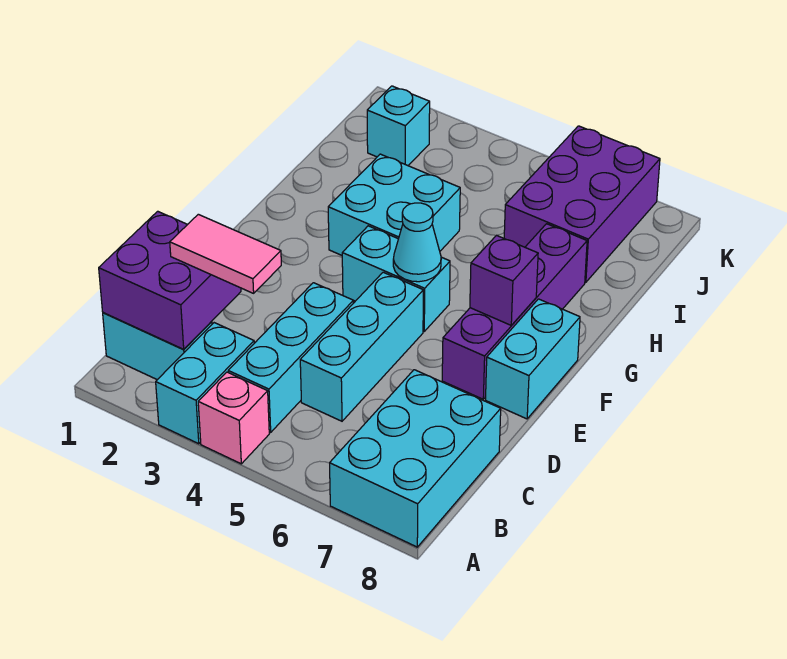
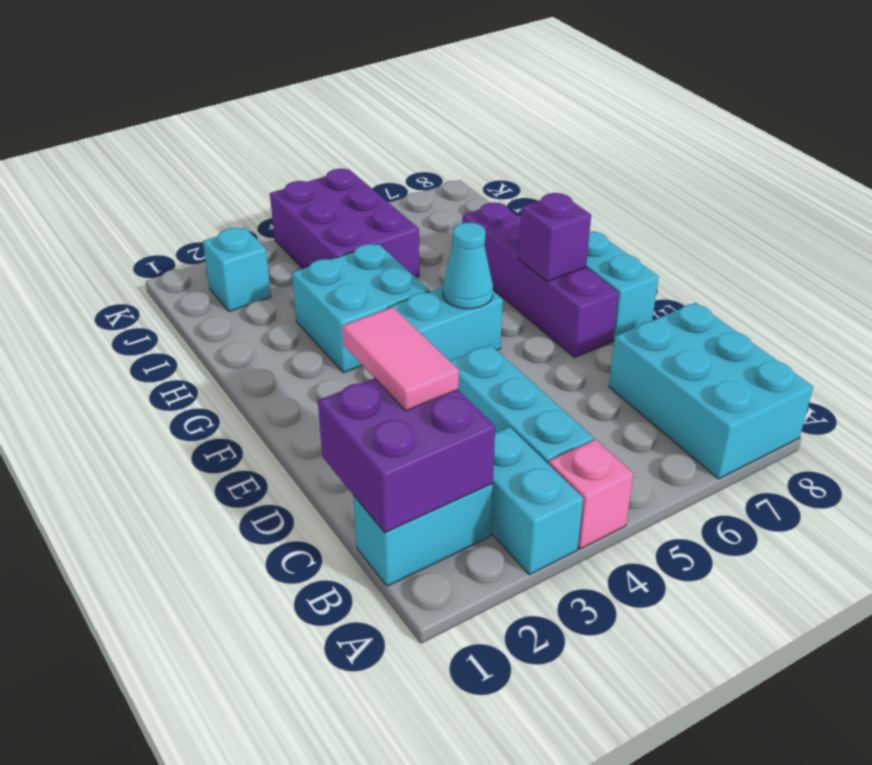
pink tile C2:C3 level 3 -> pink tile C2:D2 level 3
cyan brick C5:E5 level 1 -> none
purple brick I6:K7 level 1 -> purple brick I4:K5 level 1

